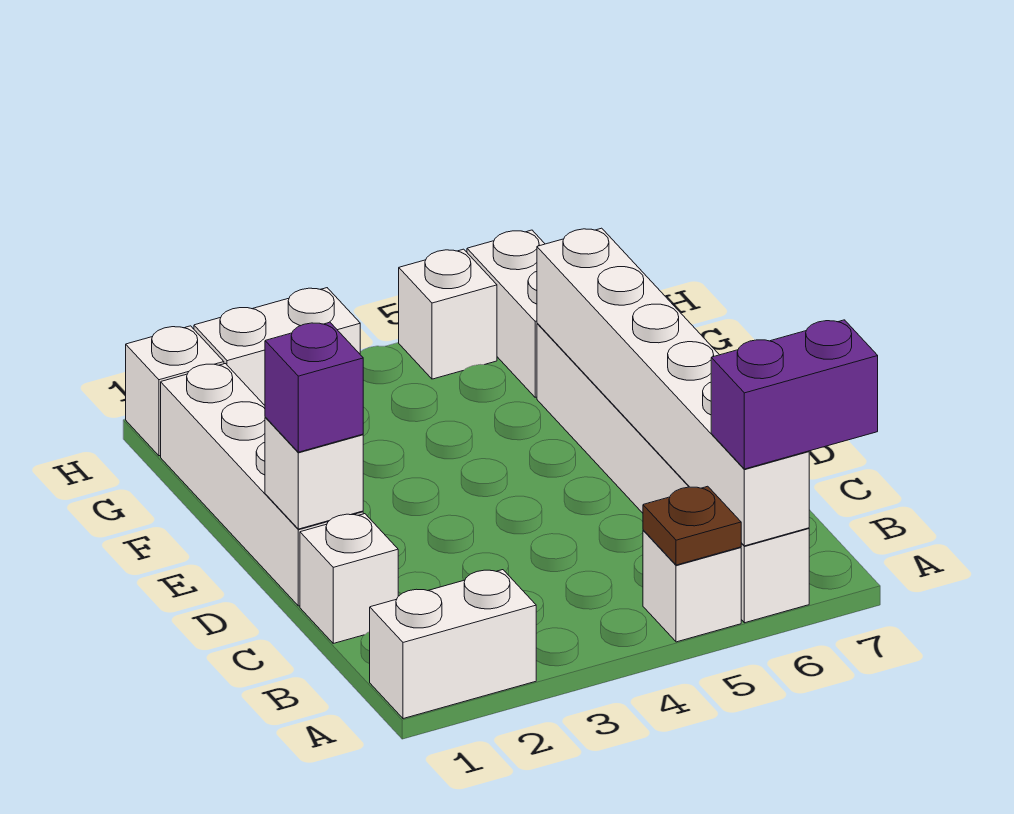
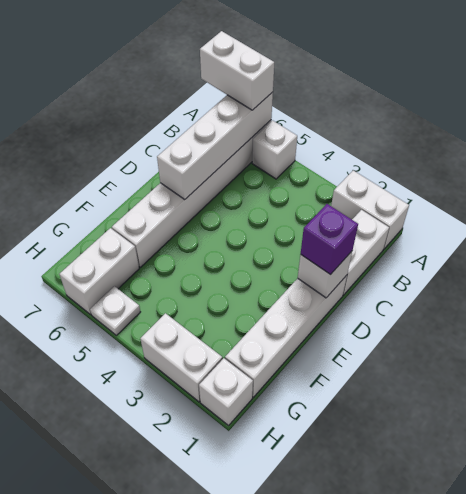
brown plate A5 level 2 -> none
white brick A6:F6 level 2 -> white brick A6:D6 level 2
purple brick A6:A7 level 3 -> white brick A6:A7 level 3
white brick C1 level 1 -> white brick B1:C1 level 1
white brick H5 level 1 -> white plate H5 level 1

